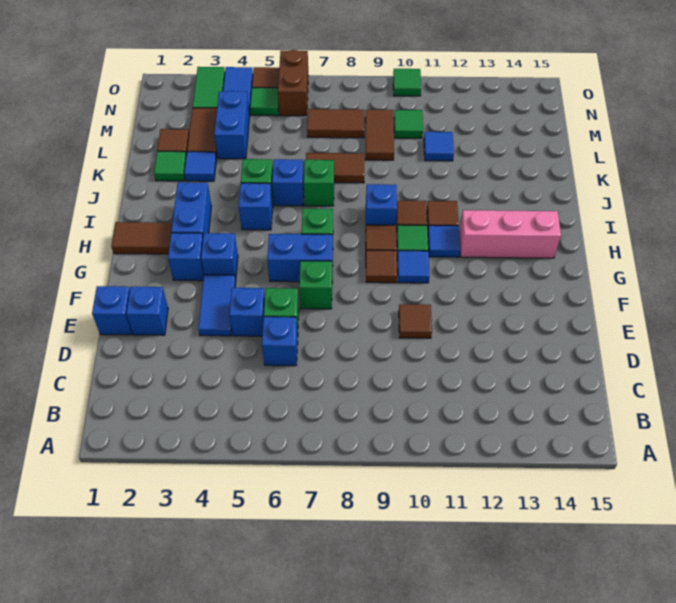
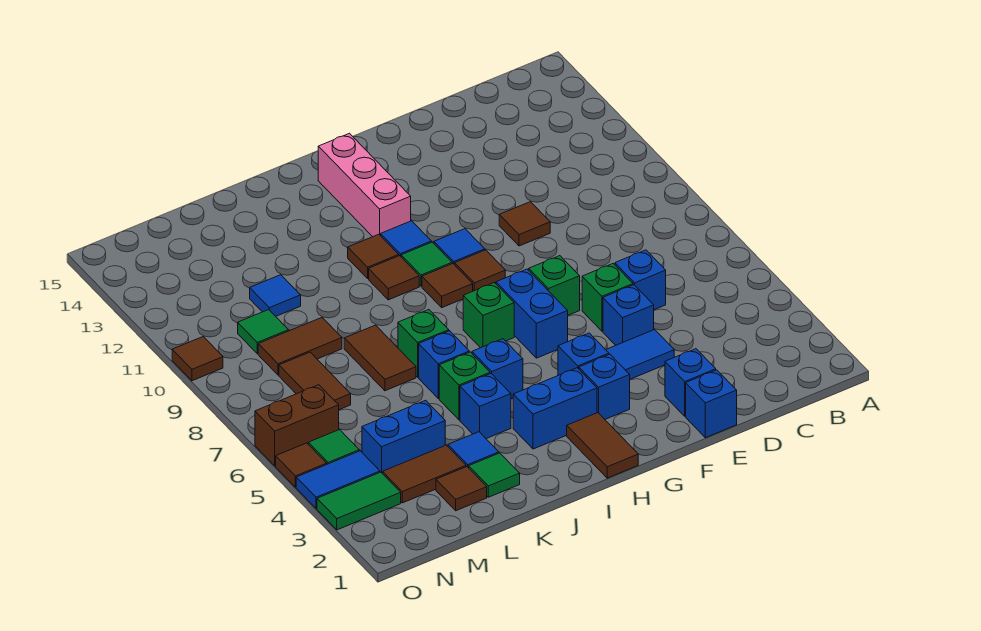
blue brick I9 level 1 -> blue brick J4 level 1
green tile O10 level 1 -> brown tile O10 level 1

